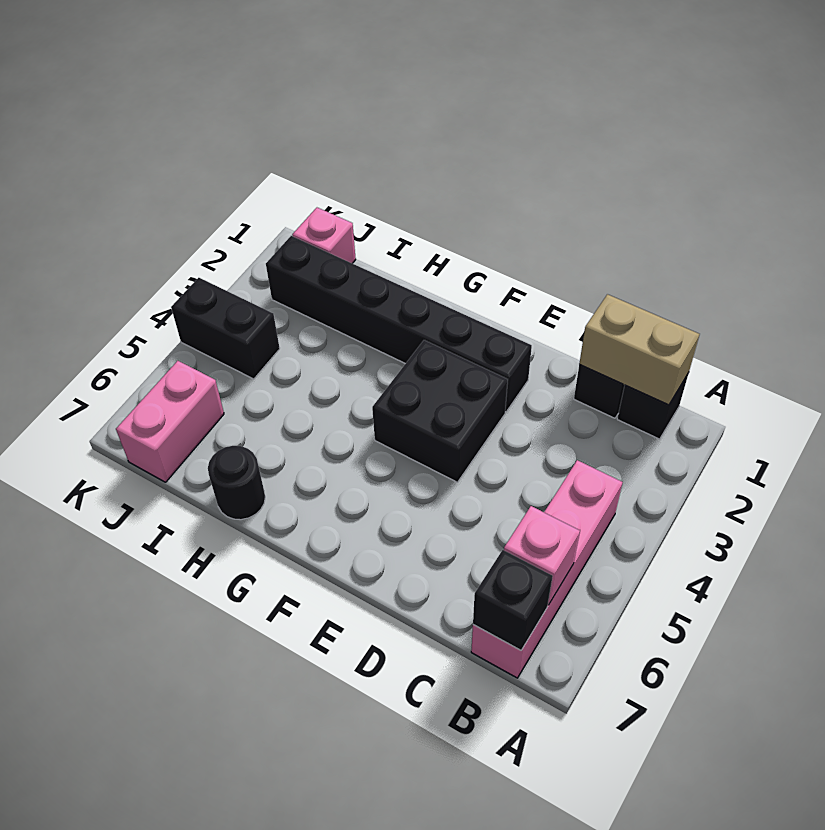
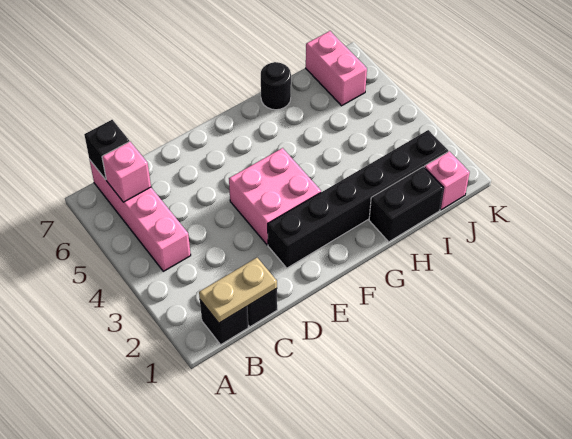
tan brick B1:C1 level 2 -> tan plate B1:C1 level 2
black brick E3:F4 level 1 -> pink brick E3:F4 level 1
black brick J4:K4 level 1 -> black brick H1:I1 level 1

